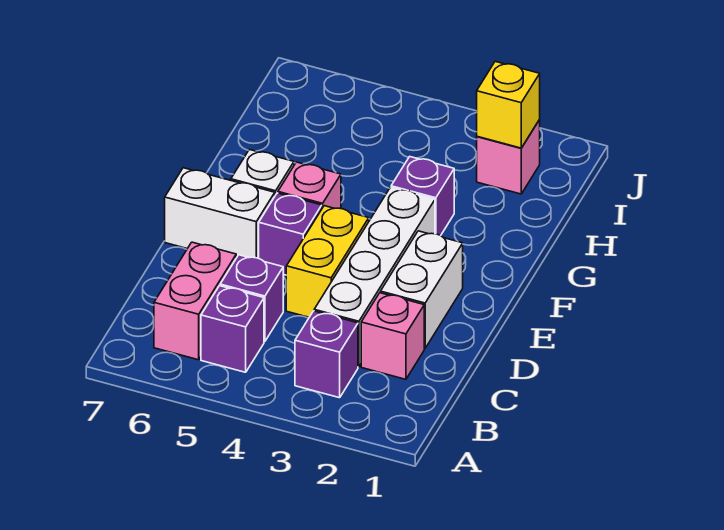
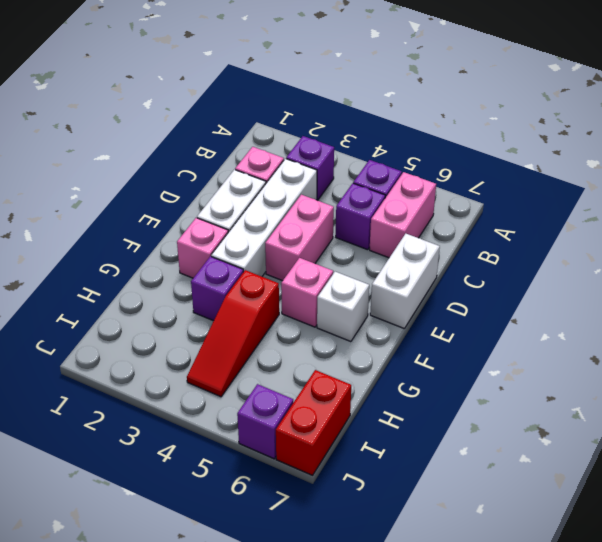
yellow brick D4:E4 level 1 -> pink brick D4:E4 level 1
purple brick E5 level 1 -> purple brick J6 level 1
white brick E6:E7 level 1 -> white brick D7:E7 level 1
none -> red slope G4:I4 level 1 top G
pink brick I2 level 1 -> pink brick F2 level 1
yellow brick I2 level 2 -> none
none -> red brick I7:J7 level 1

